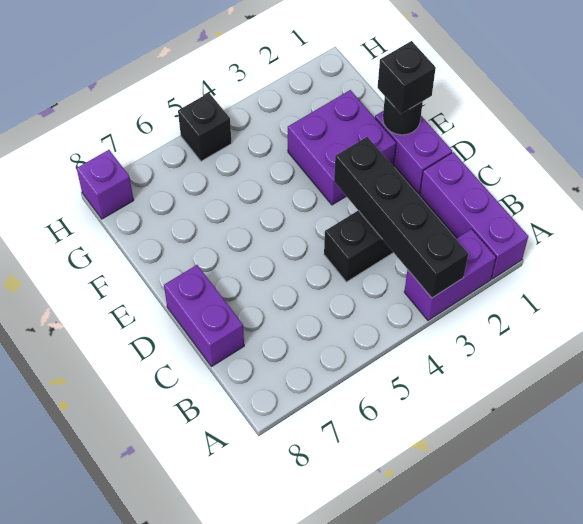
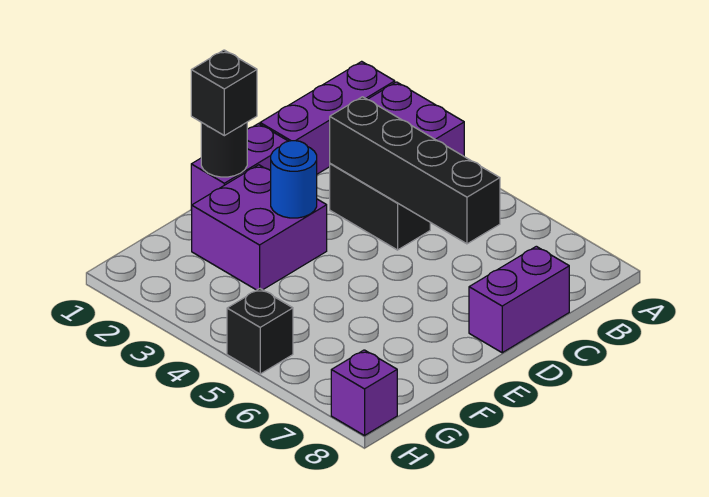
black brick A3:D3 level 2 -> black brick C3:C6 level 2
none -> blue round brick E3 level 2

